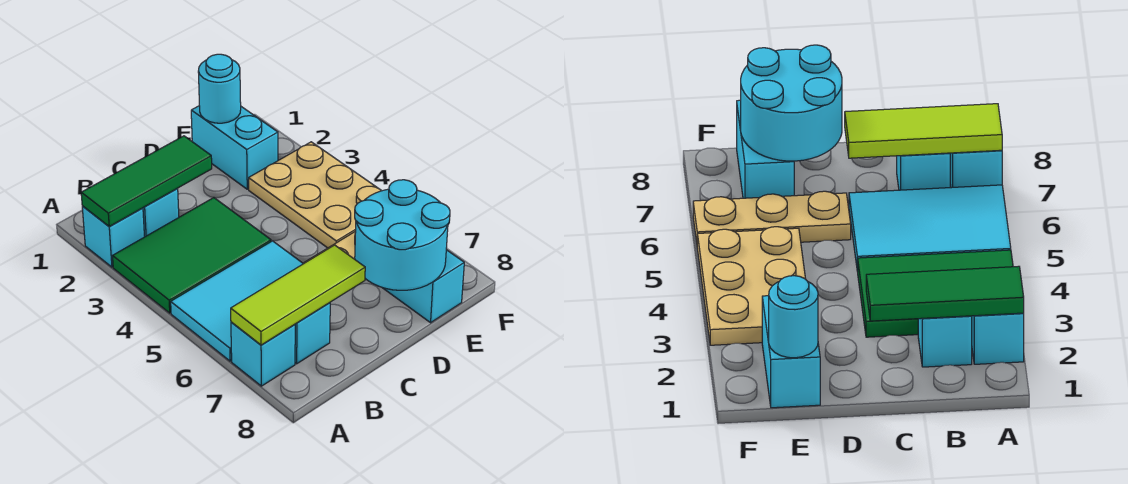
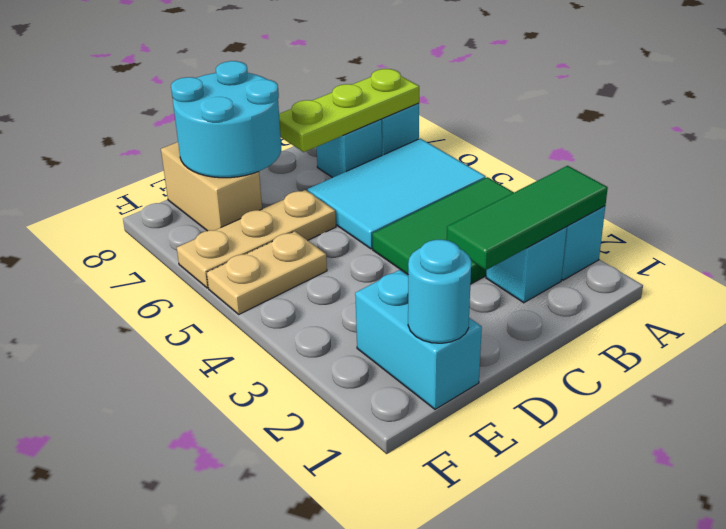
lime tile A7:C7 level 2 -> lime plate A7:C7 level 2
tan plate E3:F5 level 1 -> tan plate E5:F5 level 1
cyan brick E7:E8 level 1 -> tan brick E7:E8 level 1

